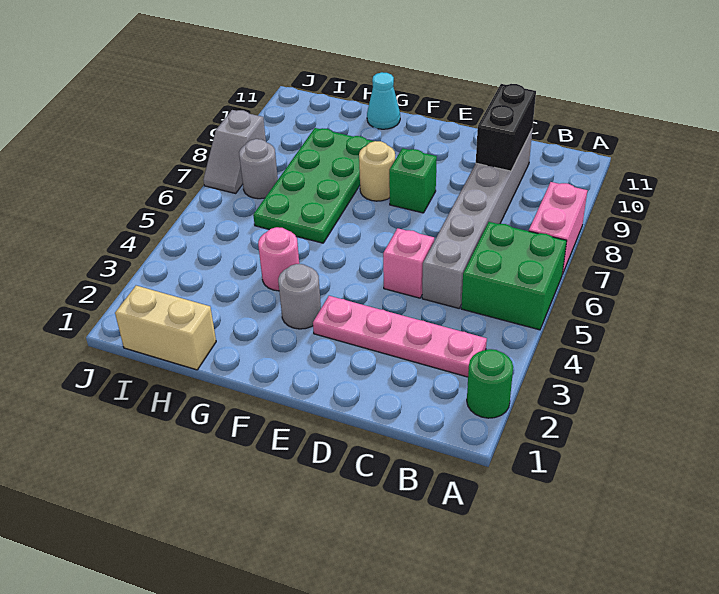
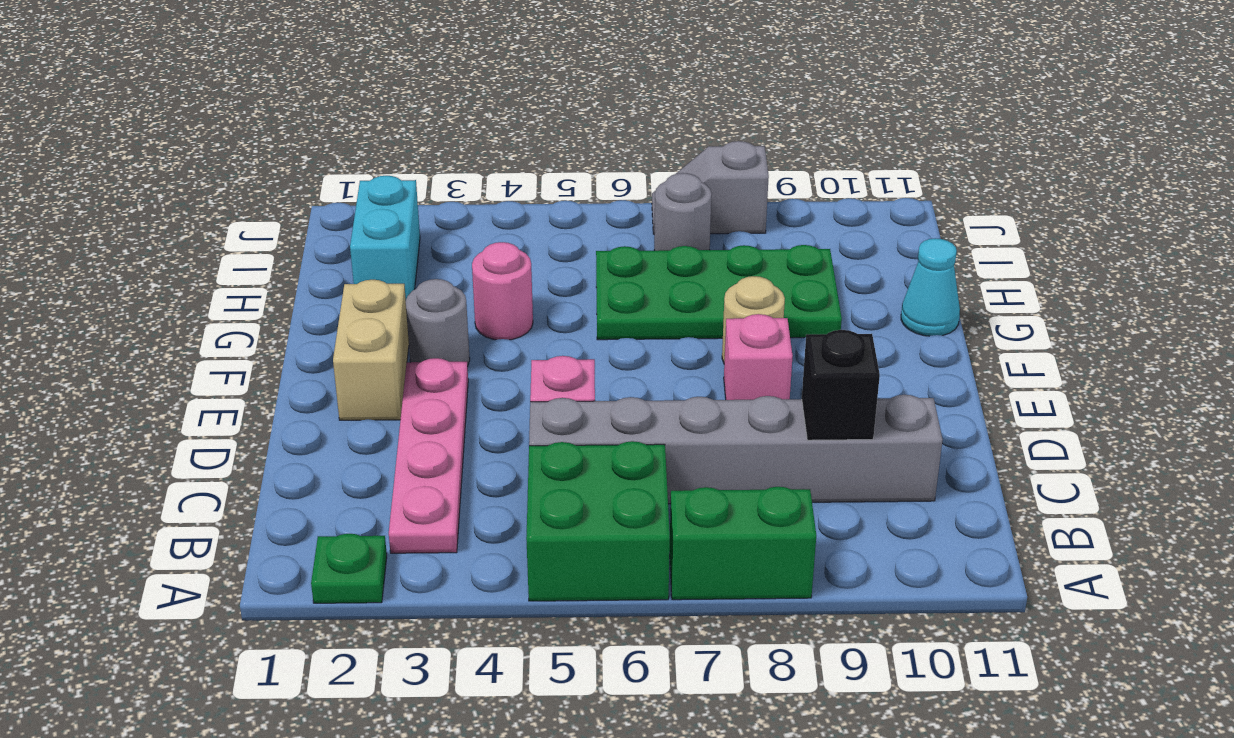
green round brick A2 level 1 -> green plate A2 level 1
pink brick A7:A8 level 1 -> green brick A7:A8 level 1
black brick C9:C10 level 2 -> black brick C9 level 2
green brick E8 level 1 -> pink brick E8 level 1
tan brick H1:I1 level 1 -> tan brick E2:F2 level 1
none -> cyan brick H2:I2 level 1

